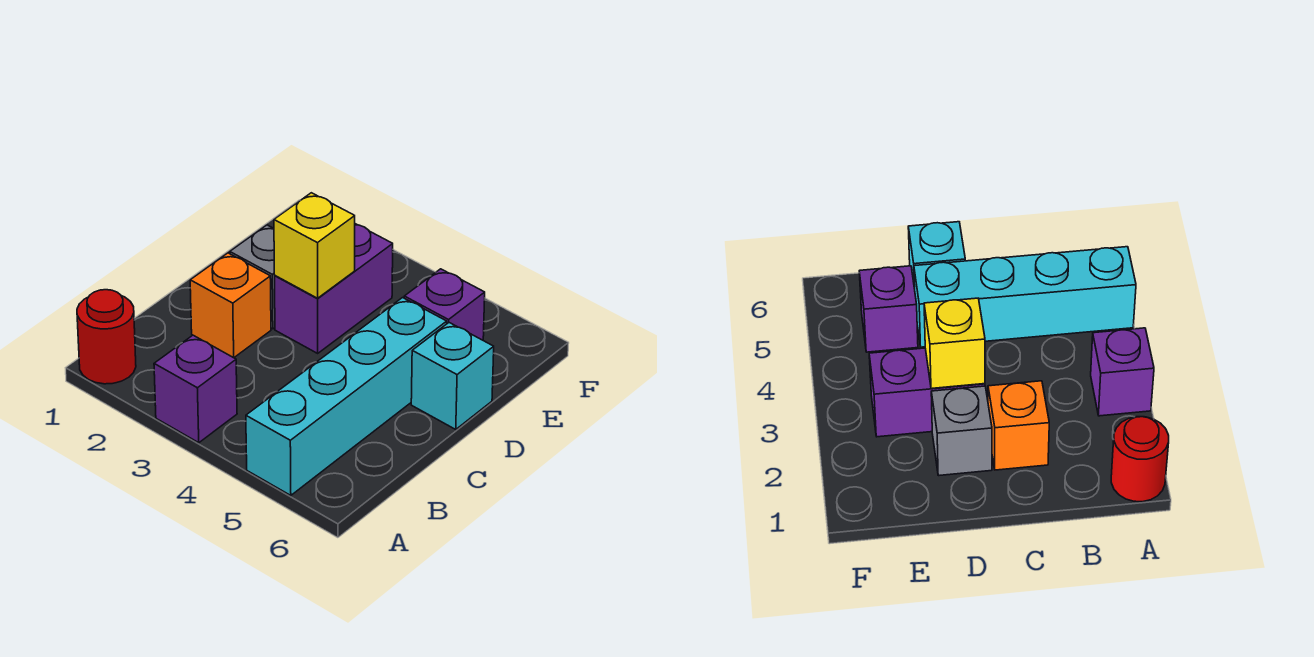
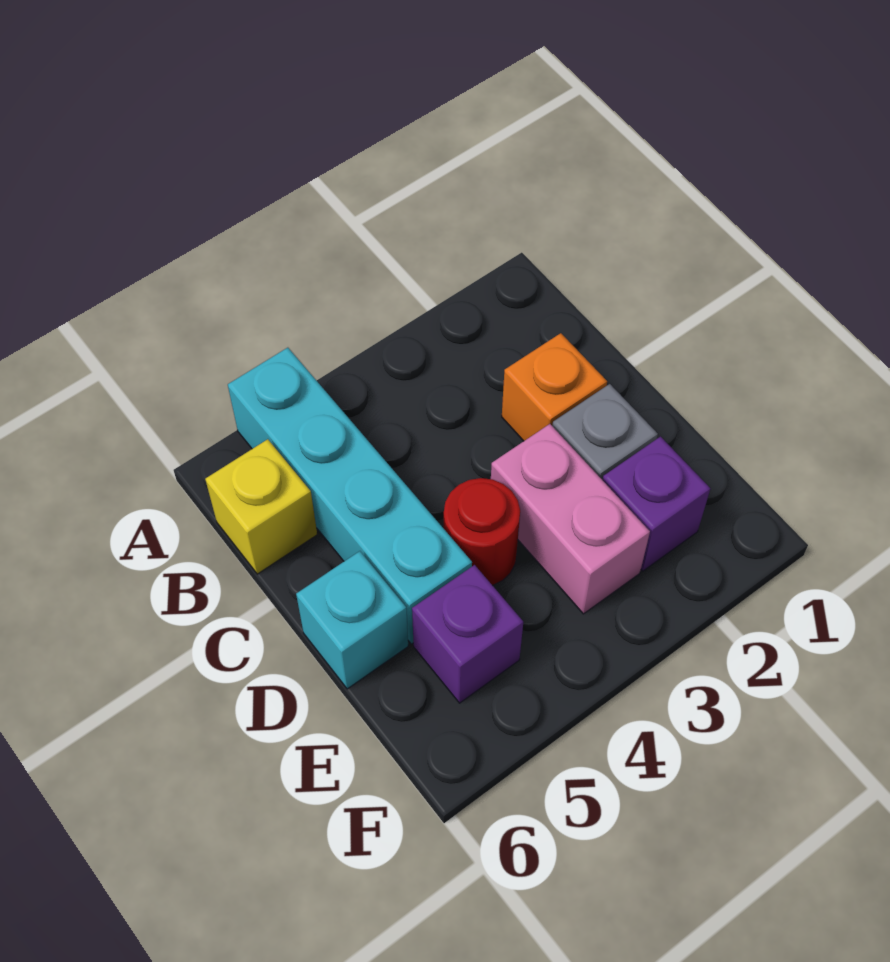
red round brick A1 level 1 -> red round brick D4 level 1
purple brick A3 level 1 -> purple brick E2 level 1
purple brick D3:E3 level 1 -> pink brick D3:E3 level 1
yellow brick D3 level 2 -> yellow brick B6 level 1

